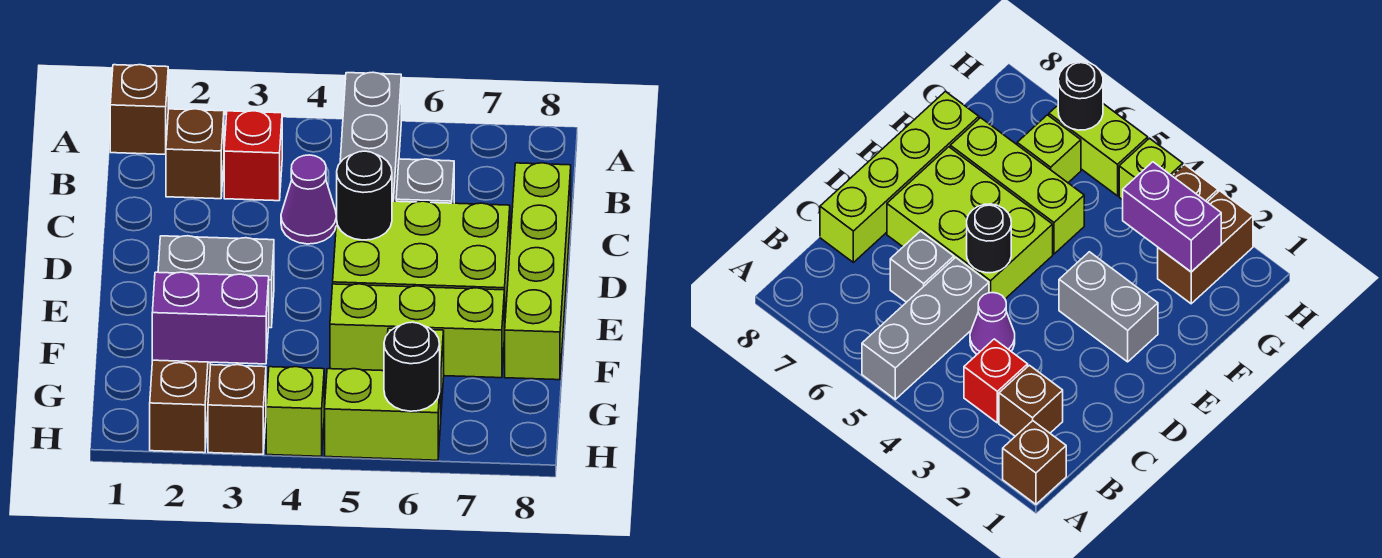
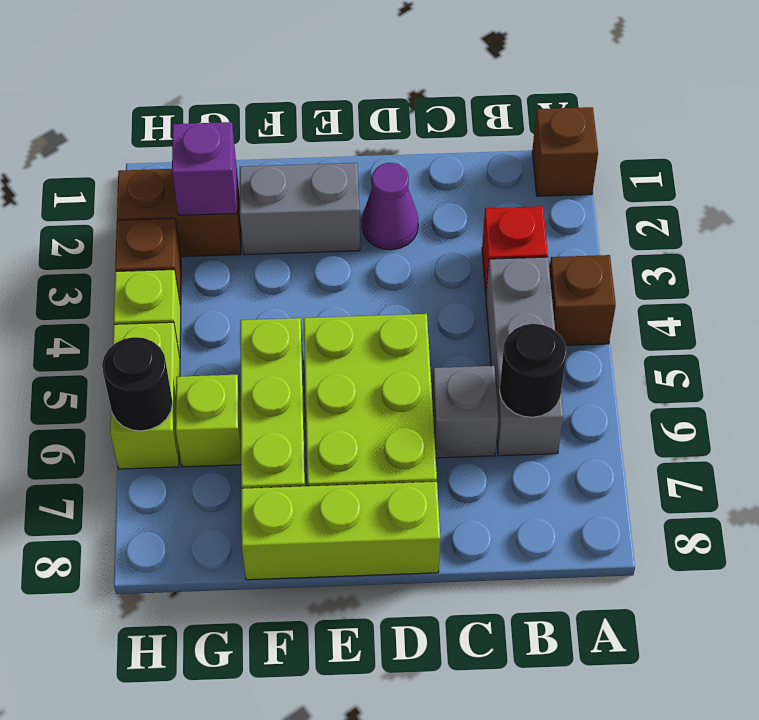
grey brick A5:C5 level 1 -> grey brick B4:B6 level 1
brown brick B2 level 1 -> brown brick A4 level 1
purple cone C4 level 1 -> purple cone D2 level 1
lime brick C8:F8 level 1 -> lime brick D8:F8 level 1
black round brick D5 level 2 -> black round brick B6 level 2
grey brick E2:E3 level 1 -> grey brick E2:F2 level 1
purple brick G2:G3 level 2 -> purple brick G2 level 2

